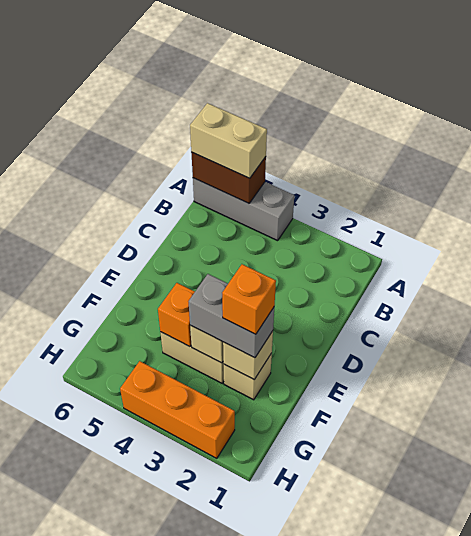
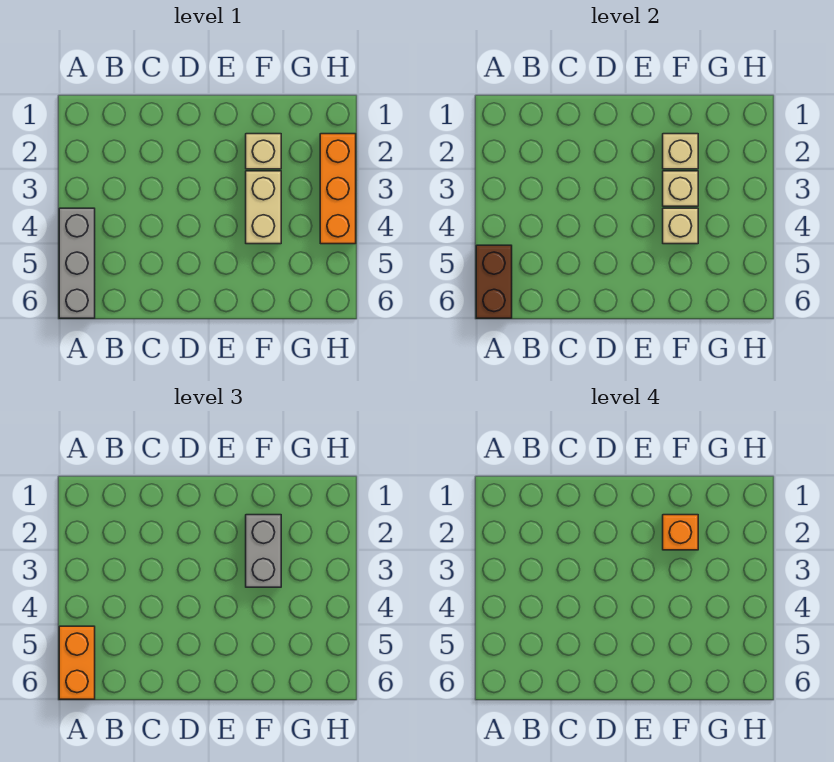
tan brick A5:A6 level 3 -> orange brick A5:A6 level 3
orange brick F4 level 2 -> tan brick F4 level 2

